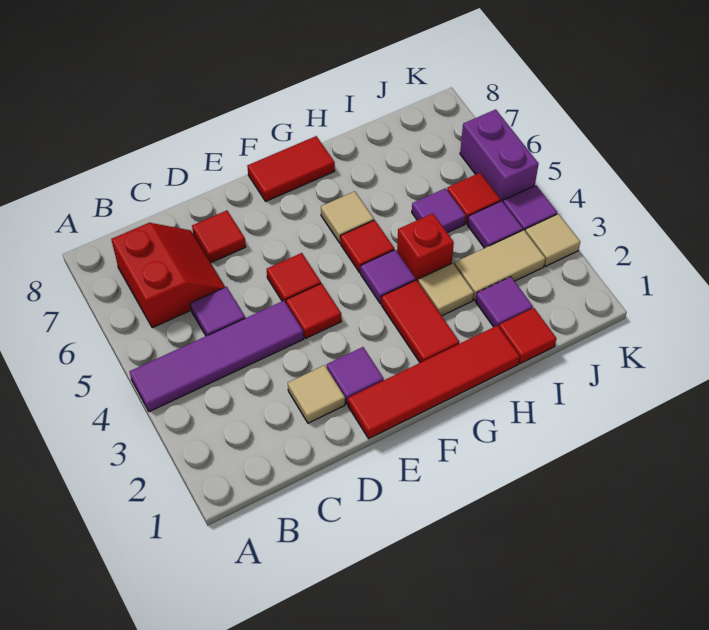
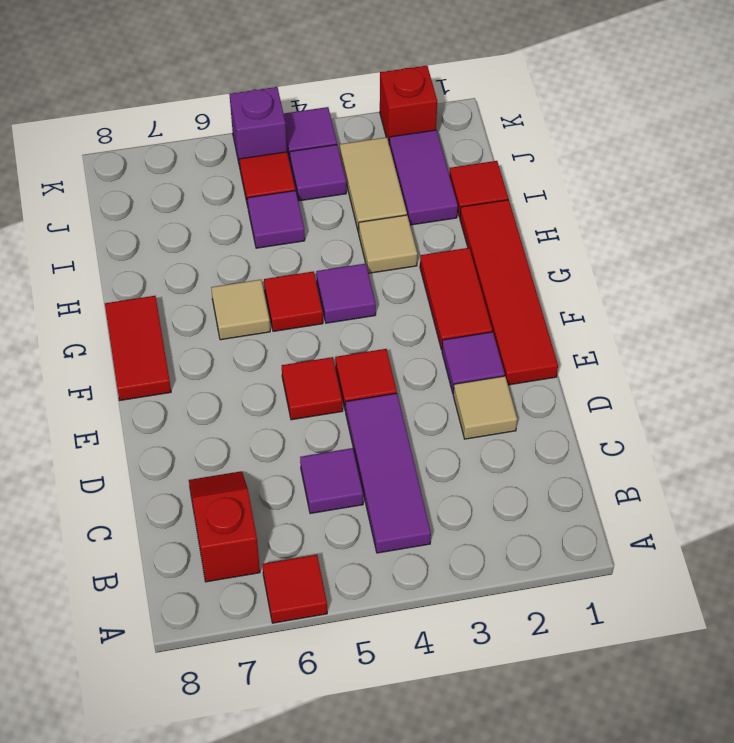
purple tile A4:D4 level 1 -> purple tile B4:D4 level 1
red slope B6:C7 level 1 top B -> red slope B7:C7 level 1 top B
red tile D7 level 1 -> red tile A6 level 1
red tile G2:G3 level 1 -> red tile F2:G2 level 1
red brick H4 level 1 -> red brick K2 level 1
purple tile I2 level 1 -> purple tile I2:J2 level 1
tan tile K3 level 1 -> none
purple brick K5:K6 level 1 -> purple brick K5 level 1

